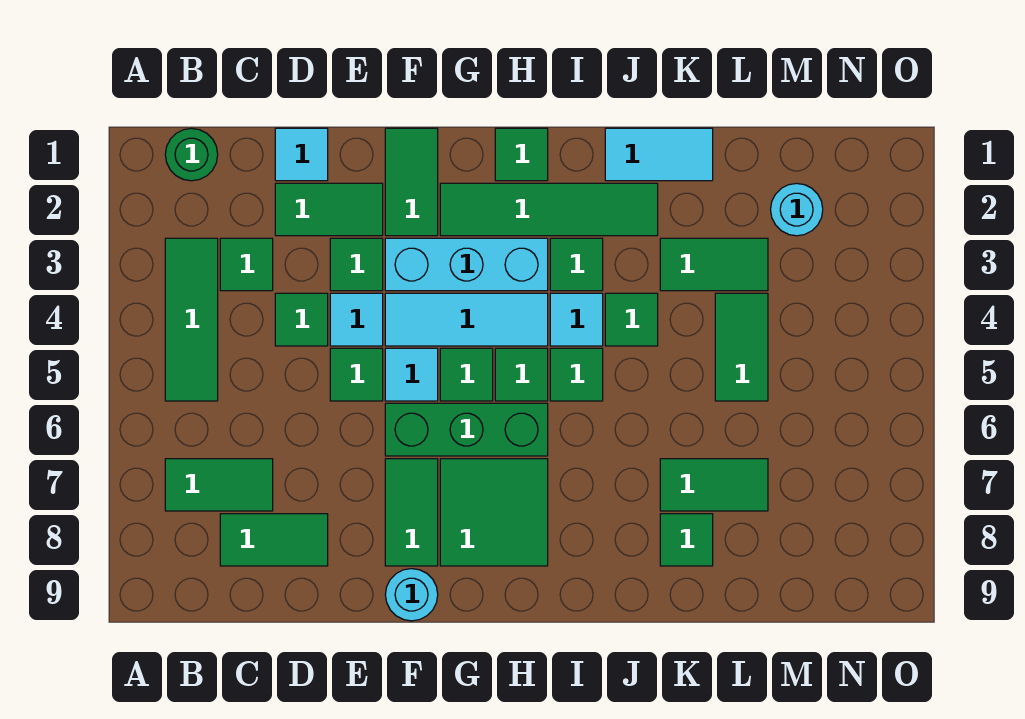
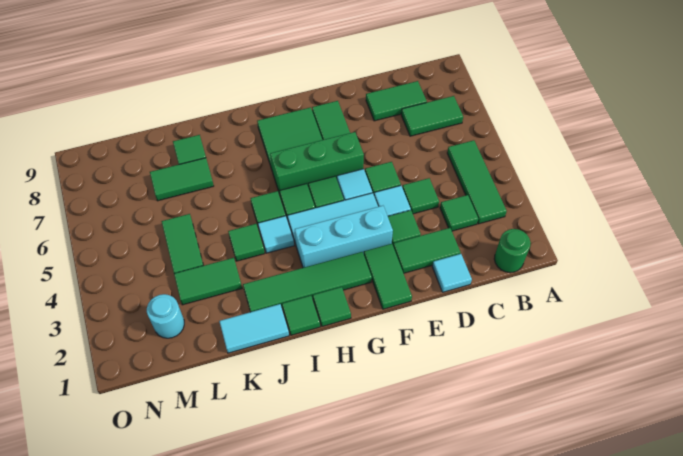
cyan round brick F9 level 1 -> none
green tile I3 level 1 -> green tile I1 level 1

